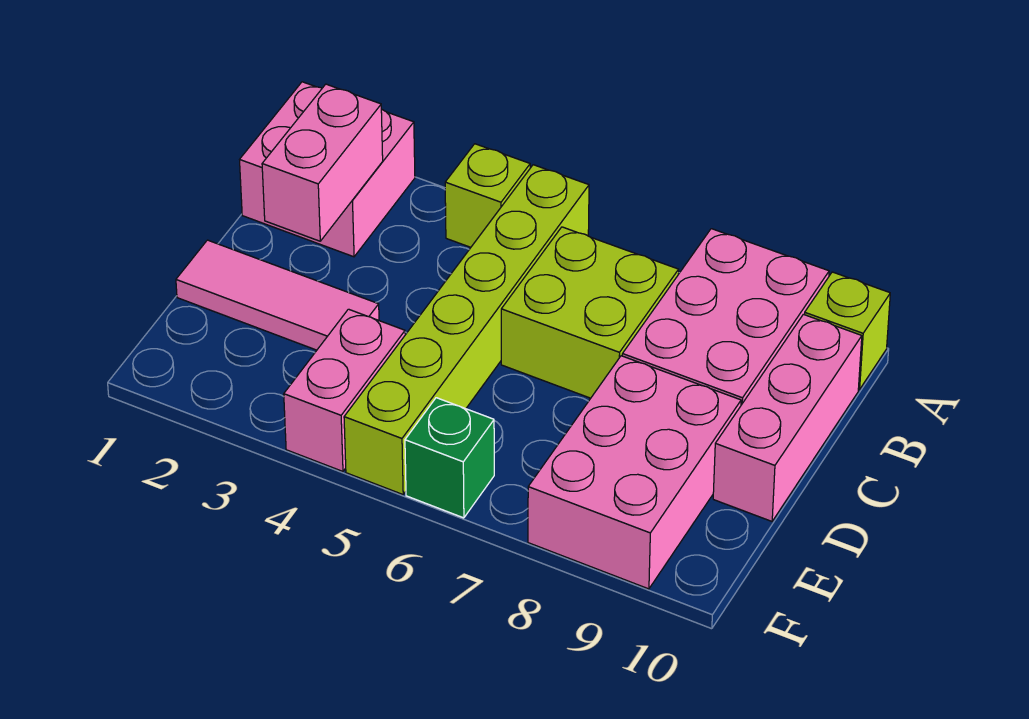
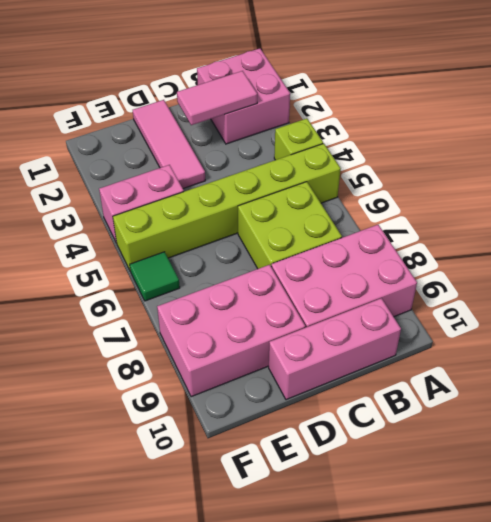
lime brick A10 level 1 -> none
pink brick B2:C2 level 2 -> pink tile B2:C2 level 2
green brick F6 level 1 -> green tile F6 level 1

